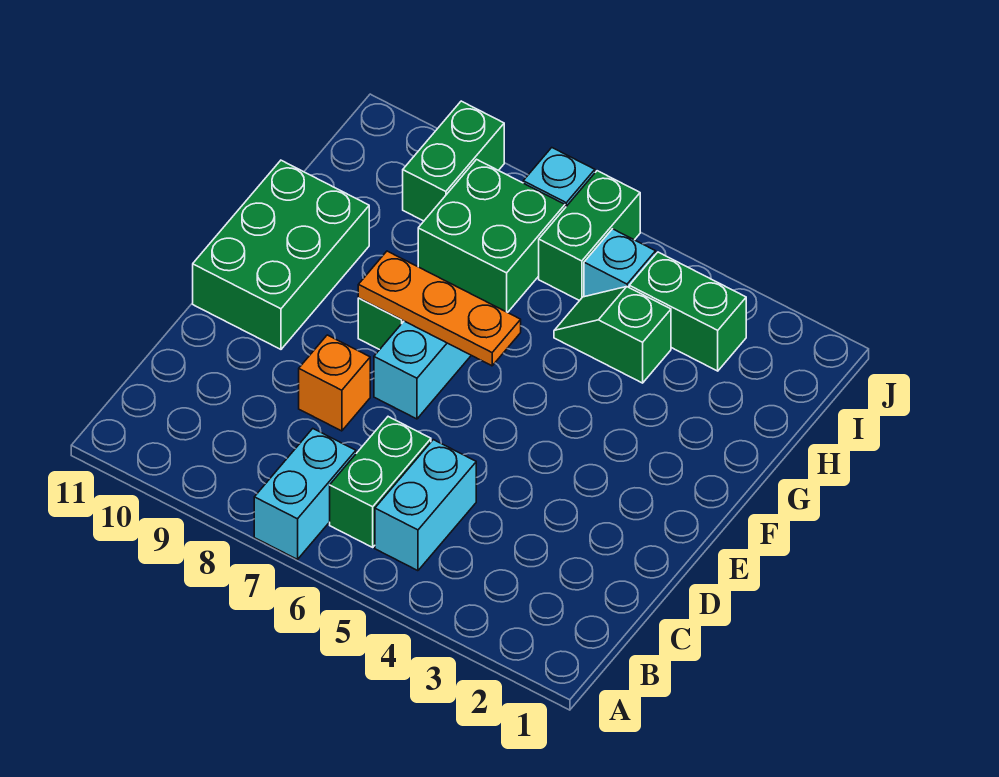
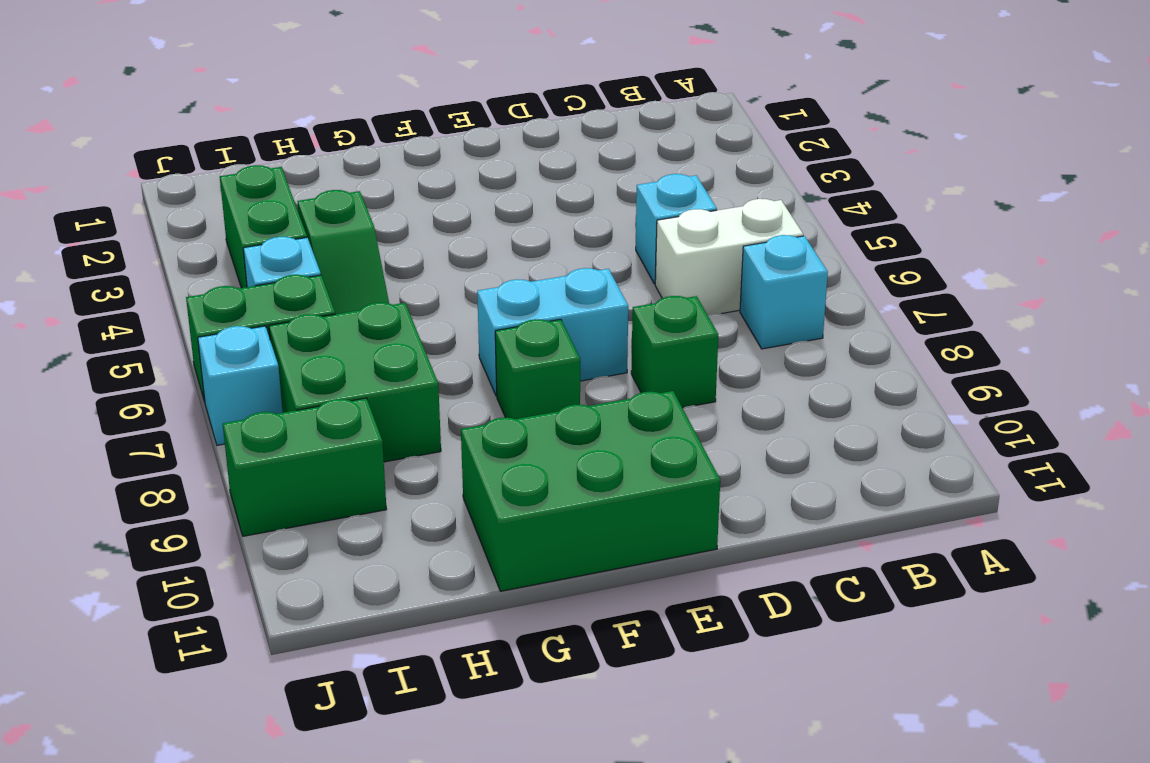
cyan brick A7:B7 level 1 -> cyan brick B7 level 1
cyan brick B5:C5 level 1 -> cyan brick C5 level 1
green brick B6:C6 level 1 -> white brick B6:C6 level 1
orange brick D8 level 1 -> green brick D8 level 1
orange plate F6:F8 level 2 -> none

